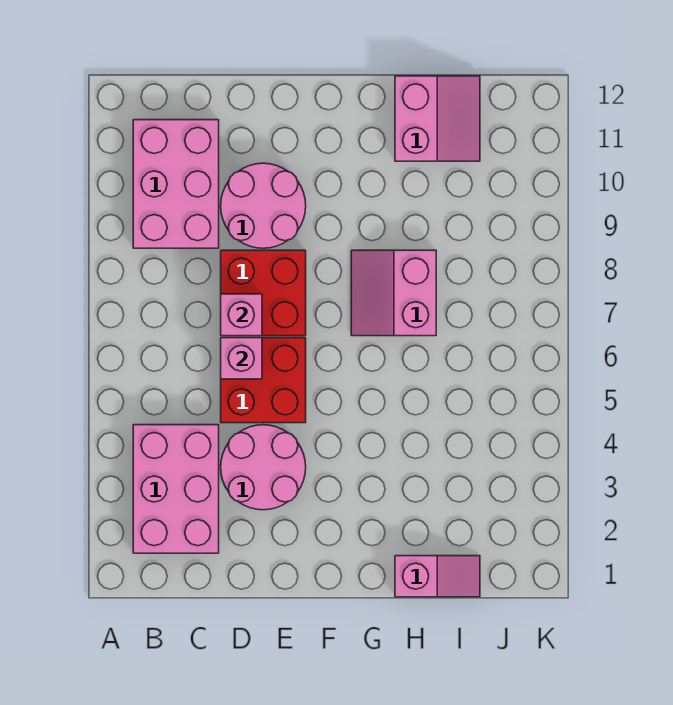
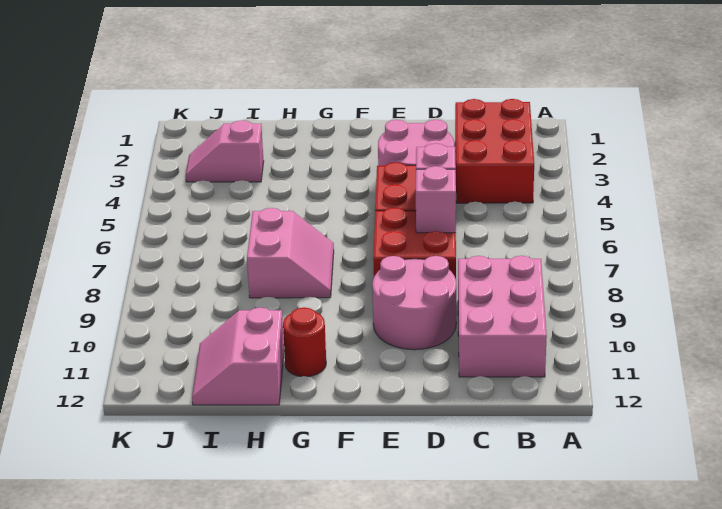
pink brick B2:C4 level 1 -> red brick B2:C4 level 1
none -> red round brick G11 level 1
pink slope H1:I1 level 1 top H -> pink slope I3:J3 level 1 top I

